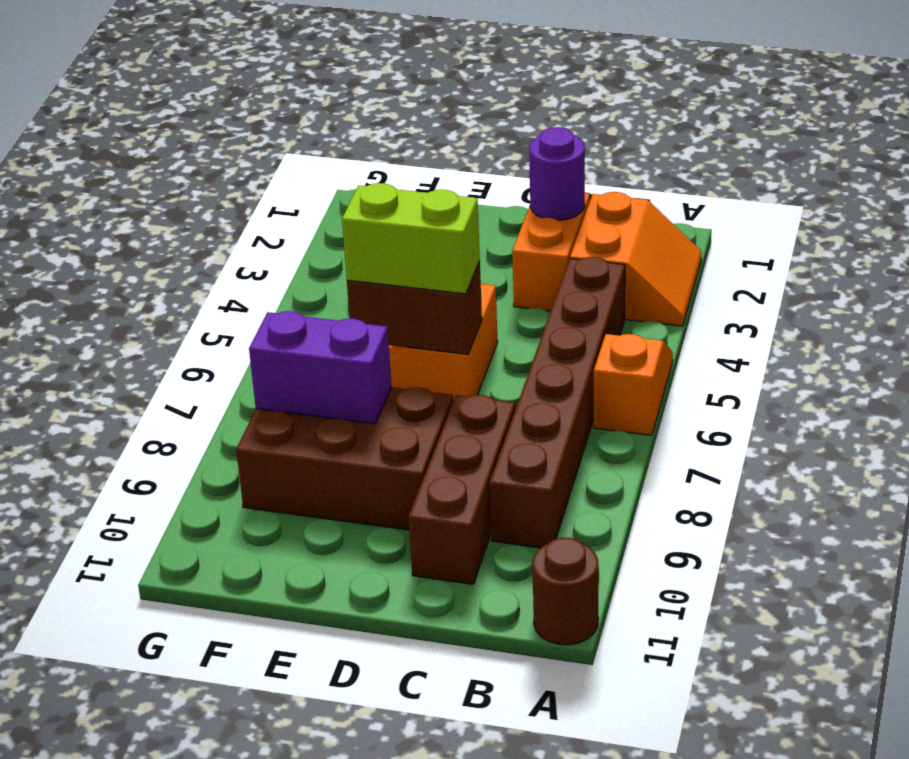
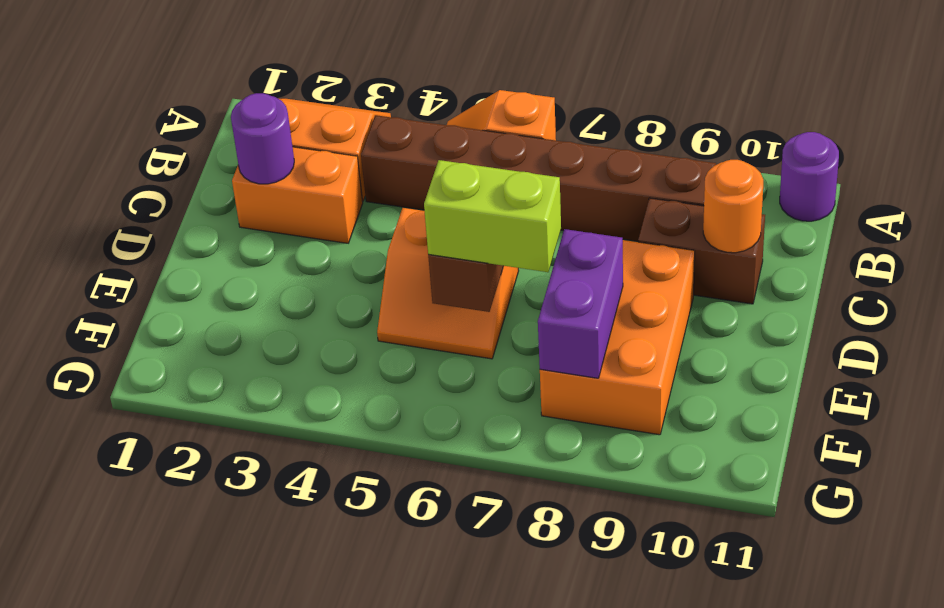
brown round brick A11 level 1 -> purple round brick A11 level 1
brown brick C8:C10 level 1 -> brown brick C9:C10 level 1
none -> orange round brick C10 level 2
lime brick D6:E6 level 3 -> lime brick E6:E7 level 3
brown brick D8:F9 level 1 -> orange brick D8:F9 level 1

